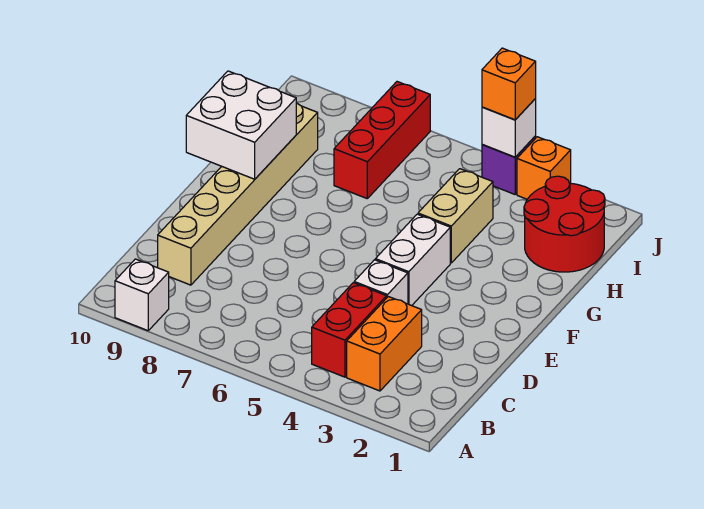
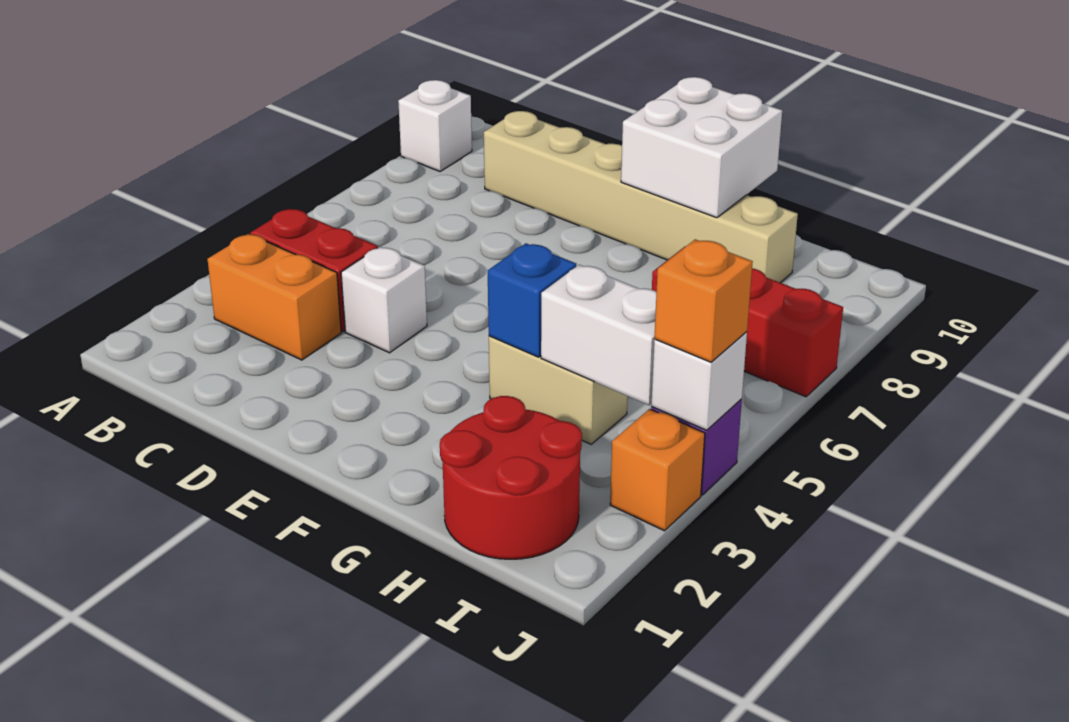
white brick E4:F4 level 1 -> white brick H4:I4 level 2
none -> blue brick G4 level 2

